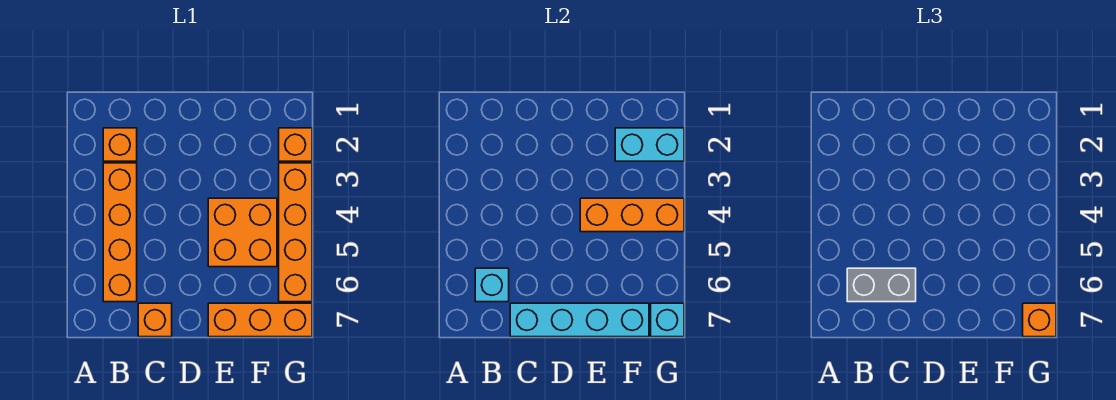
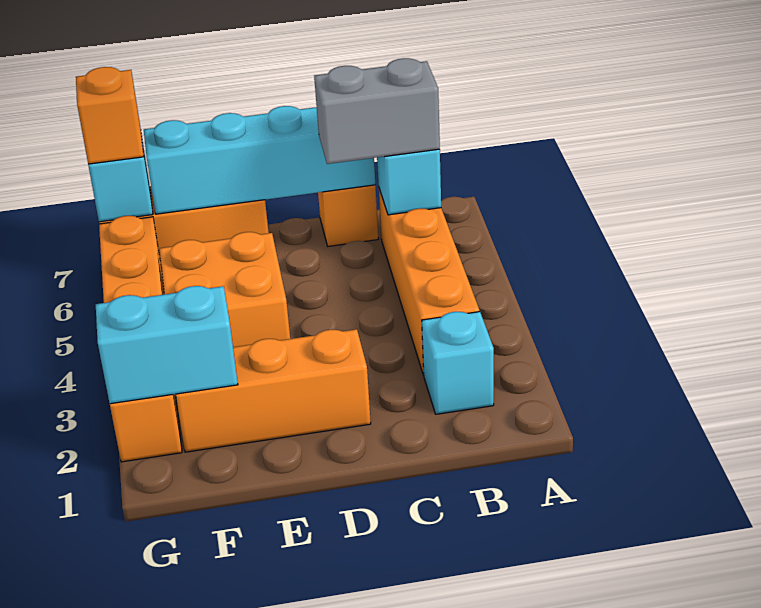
orange brick B2 level 1 -> cyan brick B2 level 1
orange brick E4:G4 level 2 -> orange brick D2:F2 level 1

